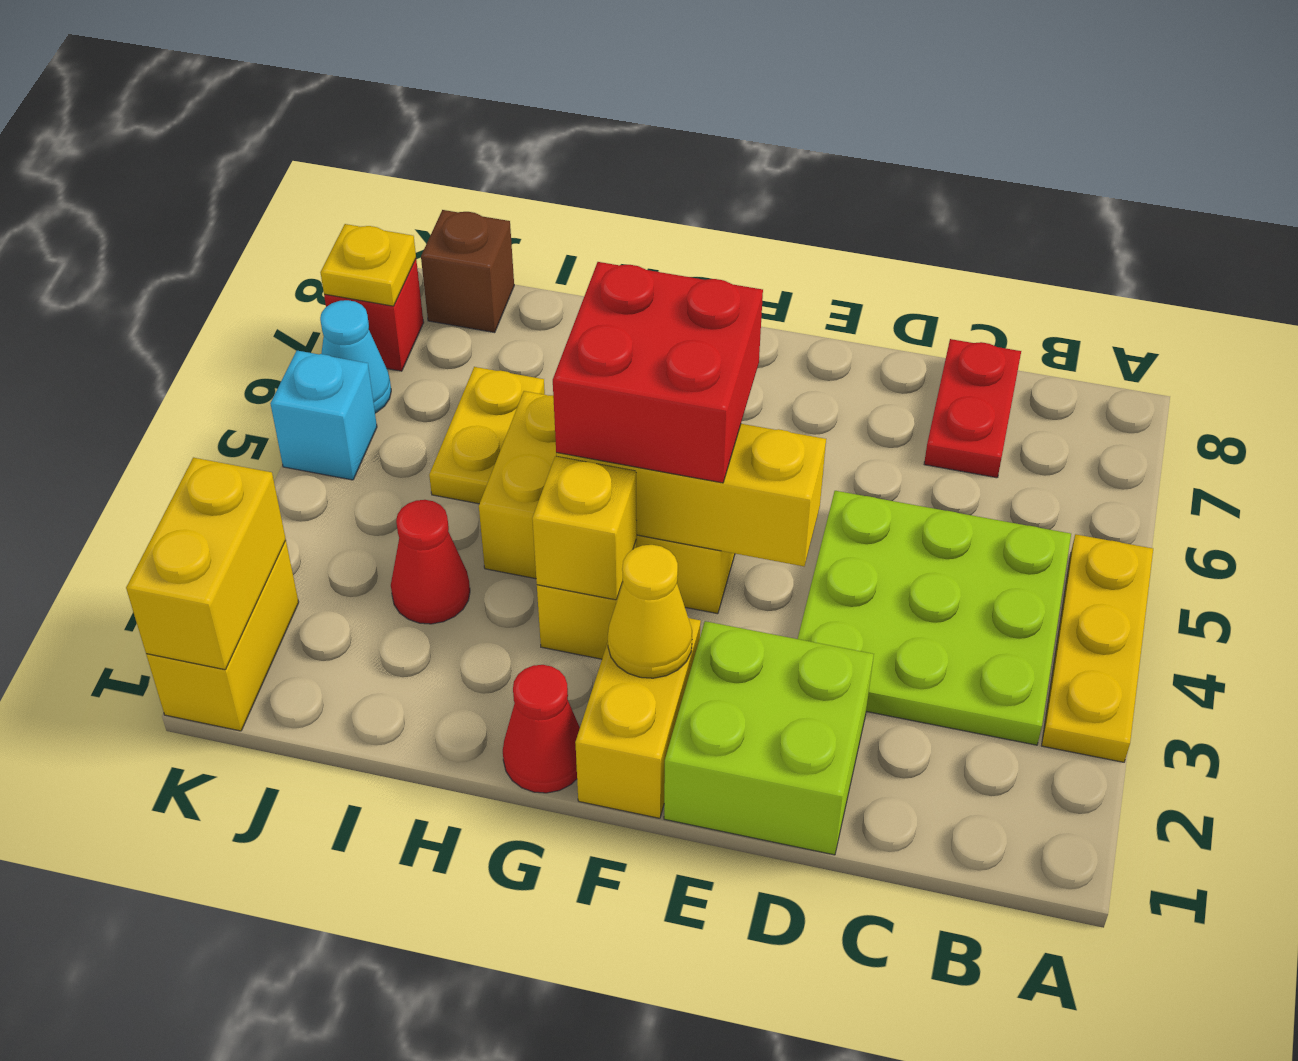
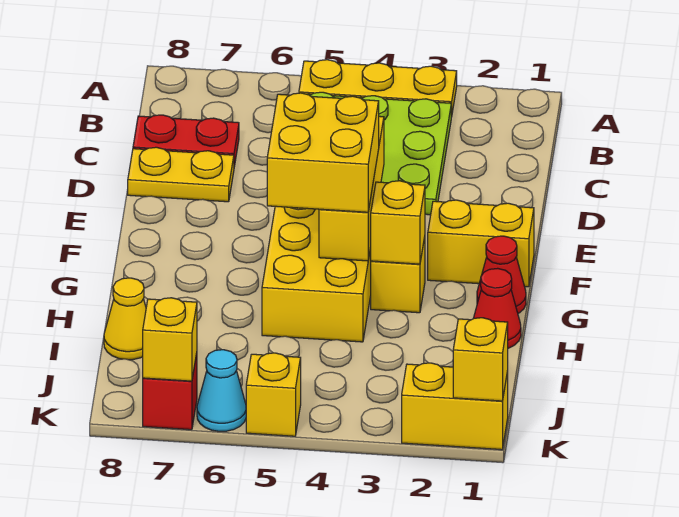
lime brick D1:E2 level 1 -> none
yellow cone F2 level 2 -> yellow cone I8 level 1
red brick F4:G5 level 3 -> yellow brick F4:G5 level 3
red cone I3 level 1 -> red cone H1 level 1
yellow plate I5:I6 level 1 -> yellow plate D7:D8 level 1
brown brick J8 level 1 -> none
yellow brick K1:K2 level 2 -> yellow brick K1 level 2
cyan brick K5 level 1 -> yellow brick K5 level 1
yellow plate K7 level 2 -> yellow brick K7 level 2

